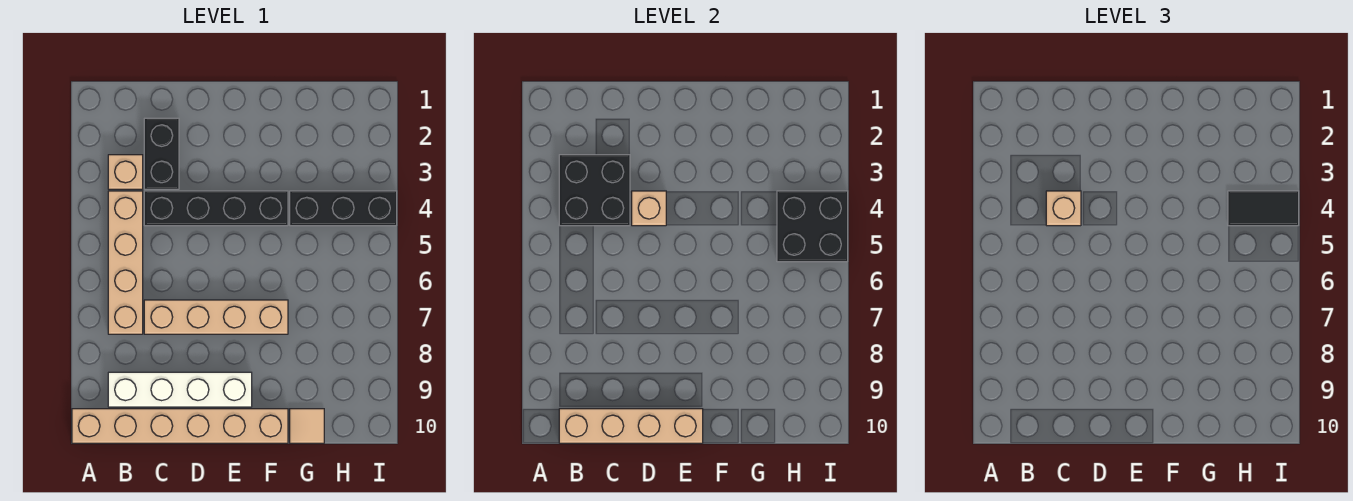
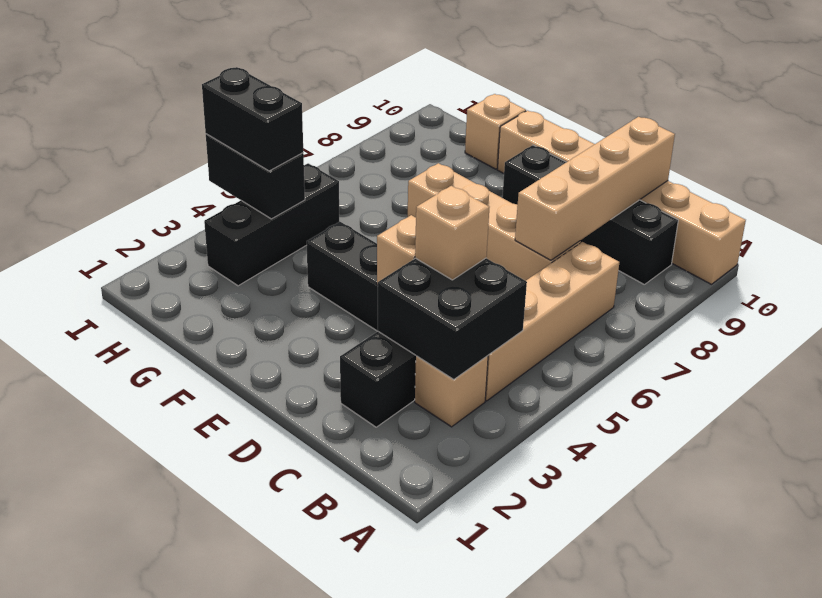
white brick B9:E9 level 1 -> black brick B9:E9 level 1
tan brick B10:E10 level 2 -> tan brick C7:C10 level 2
black brick G4:I4 level 1 -> black brick H3:H5 level 1
tan tile G10 level 1 -> tan brick G10 level 1
black brick H4:I5 level 2 -> black brick H4:I4 level 2
black tile H4:I4 level 3 -> black brick H4:I4 level 3

